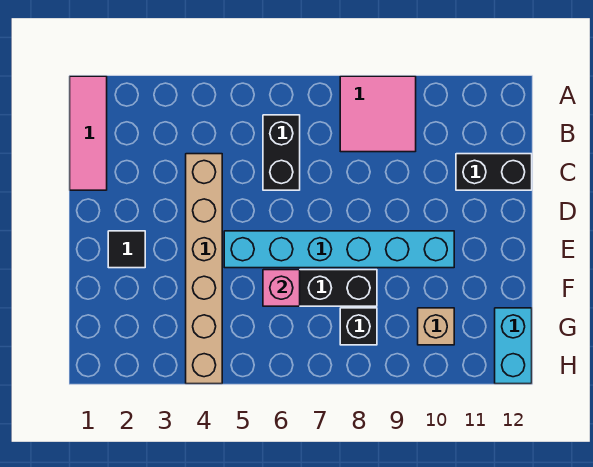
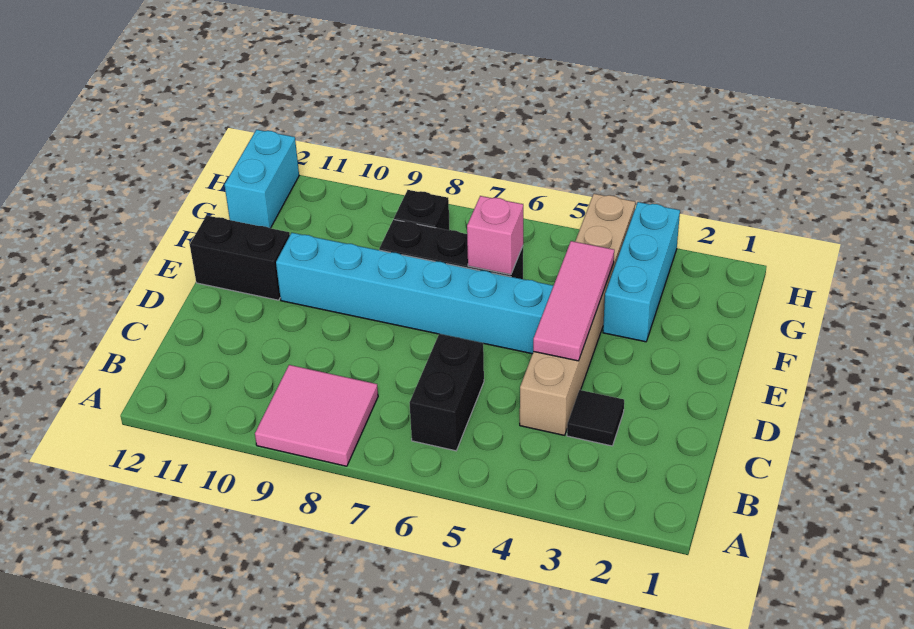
pink tile A1:C1 level 1 -> pink tile D4:F4 level 2
black brick C11:C12 level 1 -> black brick E11:E12 level 1
black tile E2 level 1 -> black tile C3 level 1
none -> cyan brick F3:H3 level 1
tan brick G10 level 1 -> none

